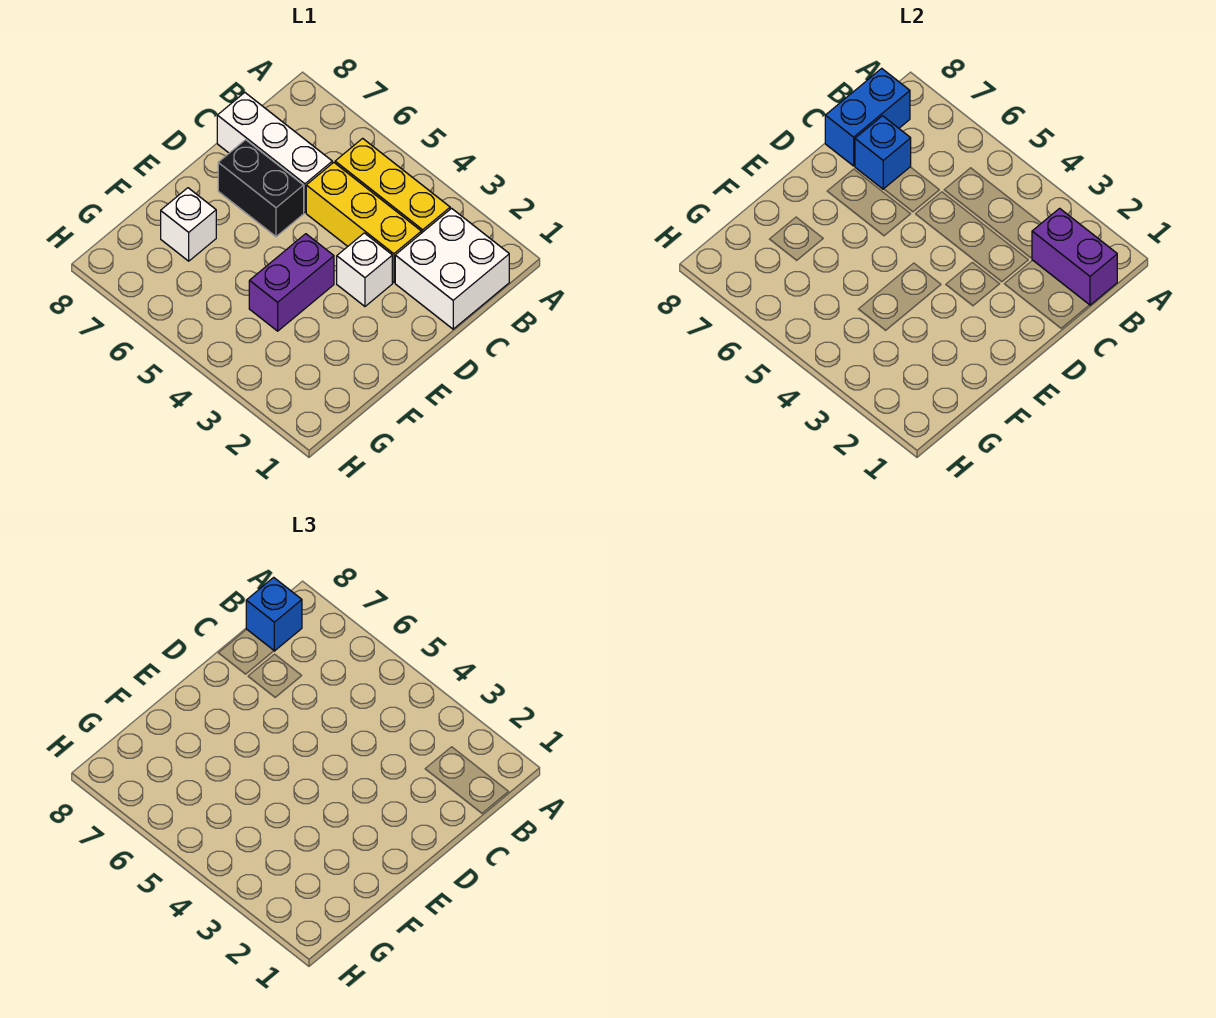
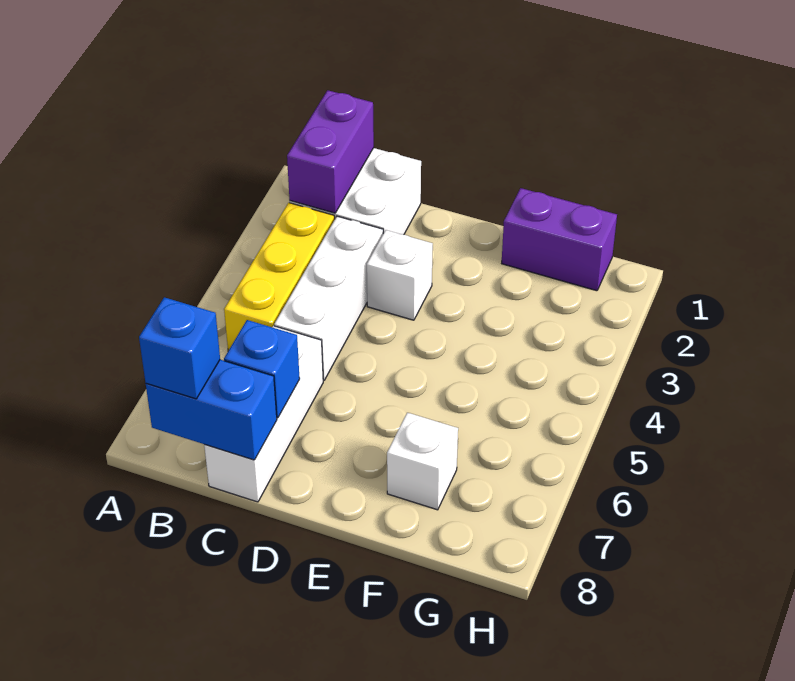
yellow brick C3:C5 level 1 -> white brick C3:C5 level 1
black brick D6:D7 level 1 -> none
purple brick E4:F4 level 1 -> purple brick F1:G1 level 1

